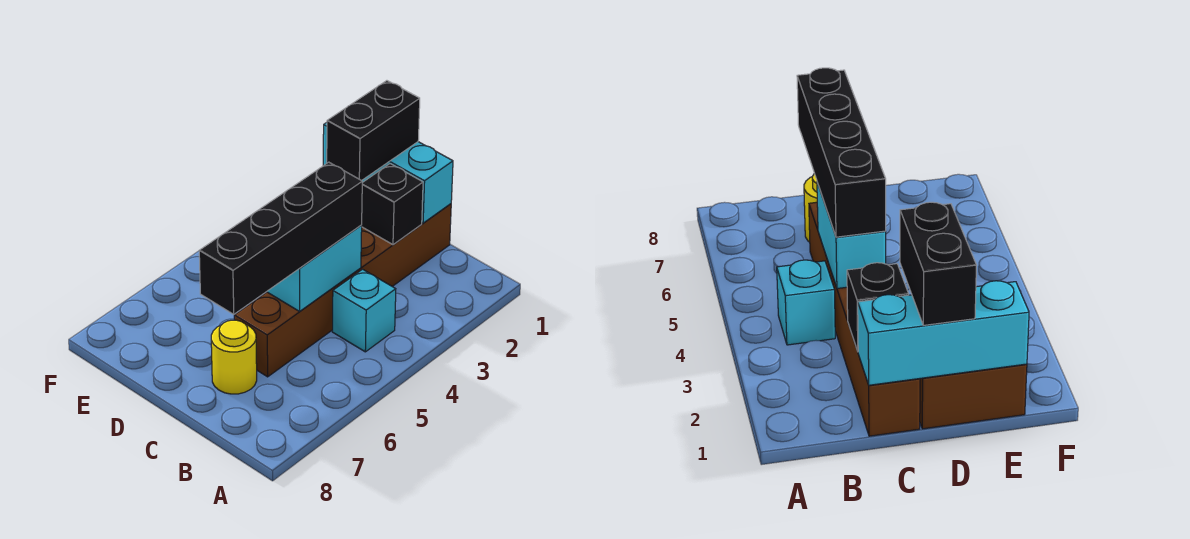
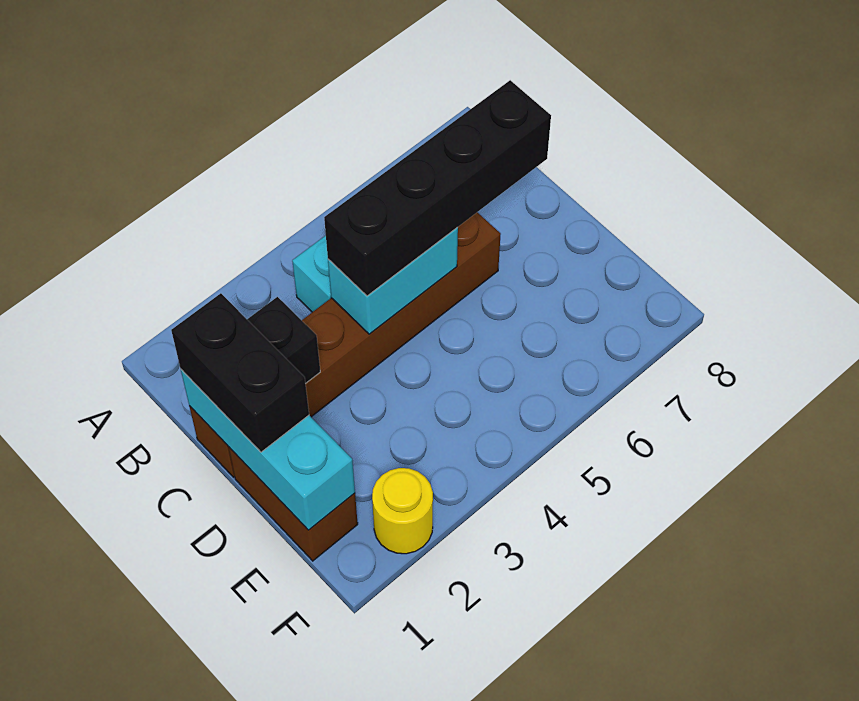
yellow round brick C7 level 1 -> yellow round brick F2 level 1
black brick D1:D2 level 3 -> black brick C1:D1 level 3

